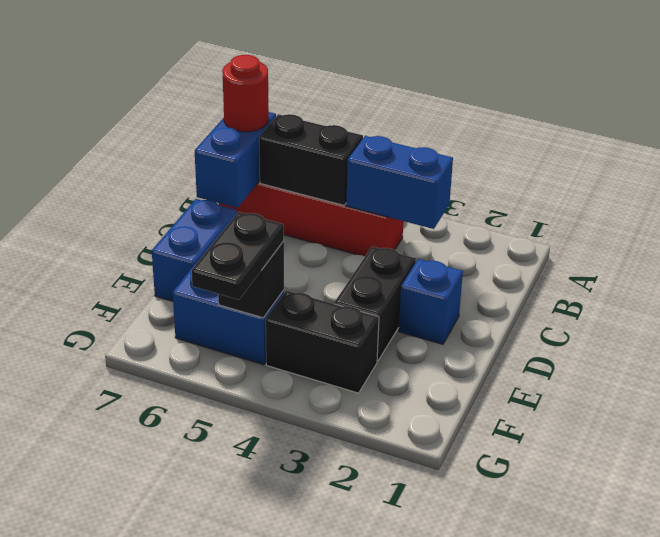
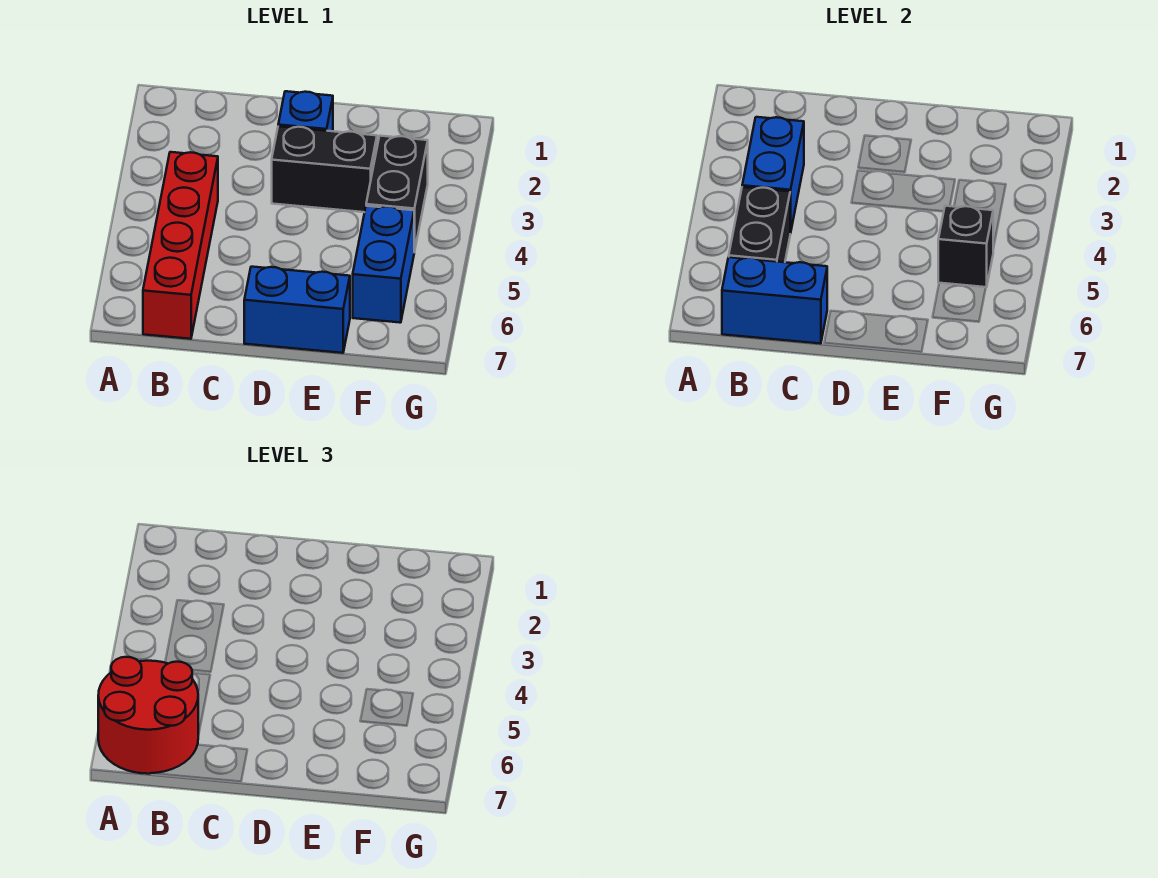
red round brick B7 level 3 -> red round brick A6:B7 level 3
black plate F5:G5 level 3 -> none

